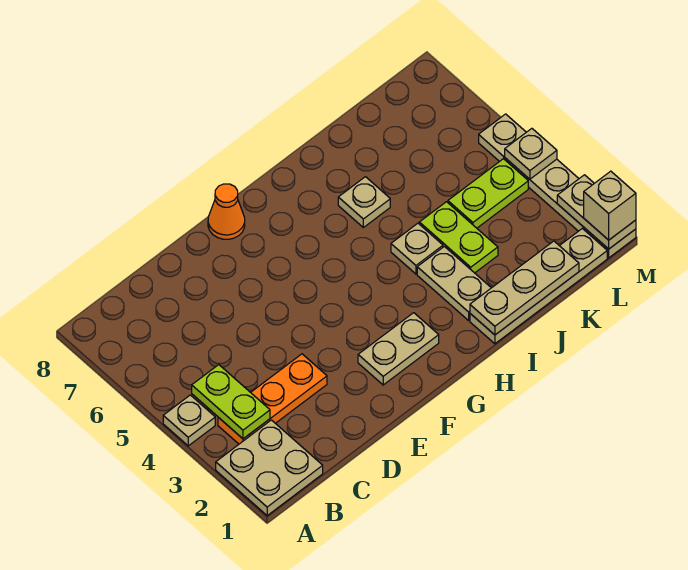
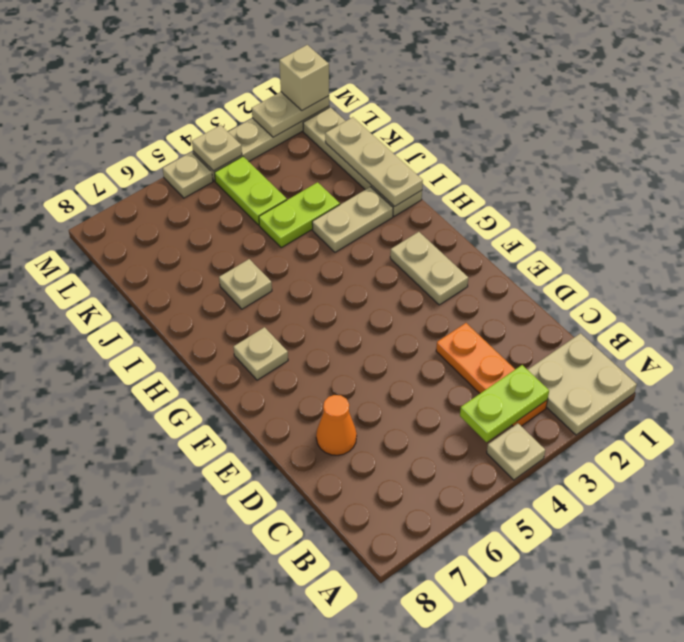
orange cone F8 level 1 -> orange cone D7 level 1
tan plate I4 level 1 -> tan plate G7 level 1

